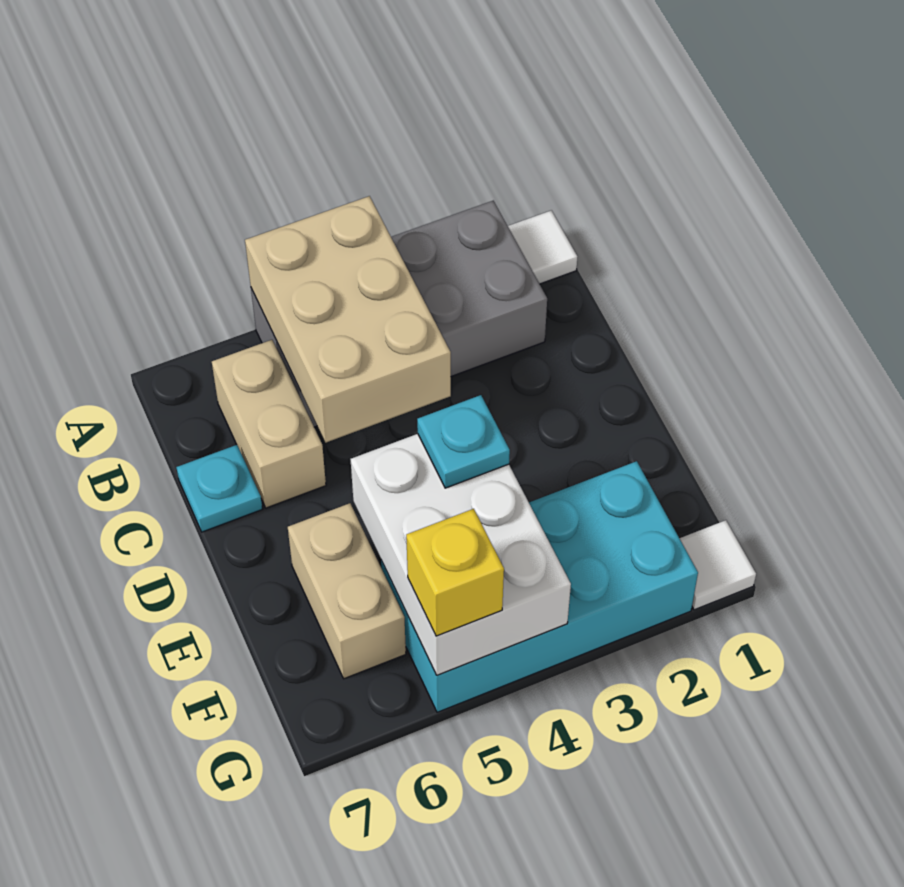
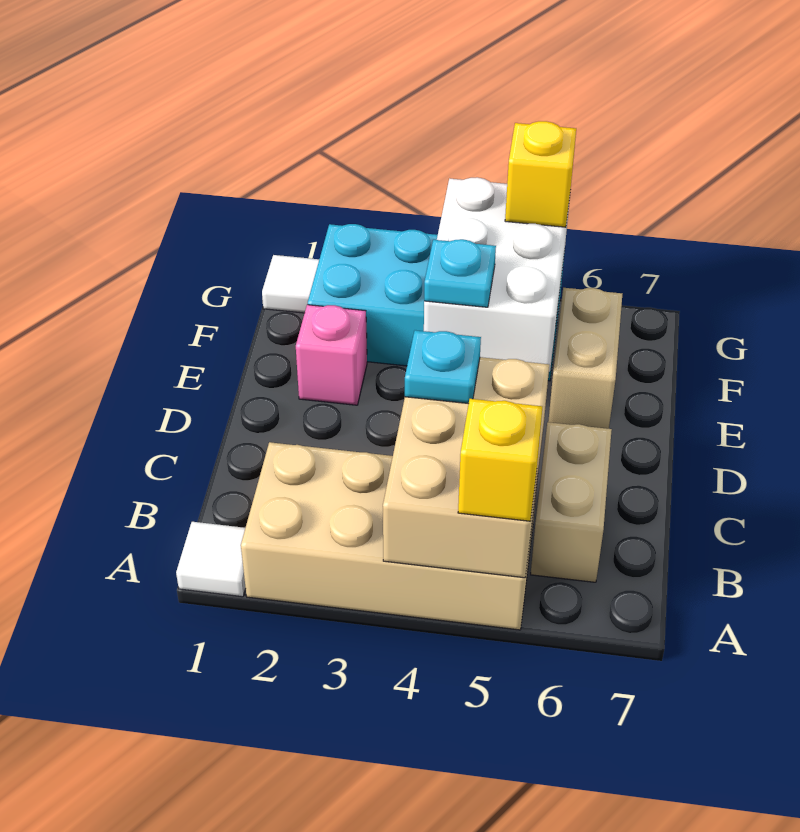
grey brick A2:B5 level 1 -> tan brick A2:B5 level 1
none -> yellow brick A5 level 3
cyan plate C7 level 1 -> cyan plate C4 level 3
none -> pink brick E2 level 1

